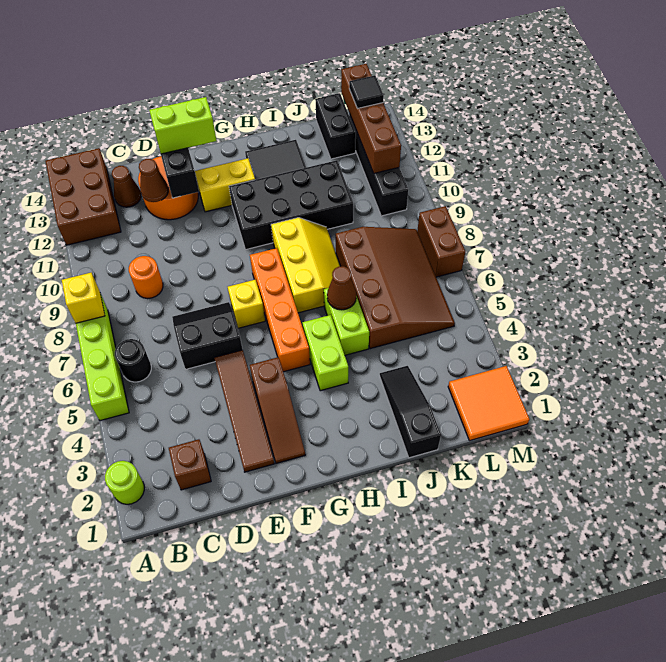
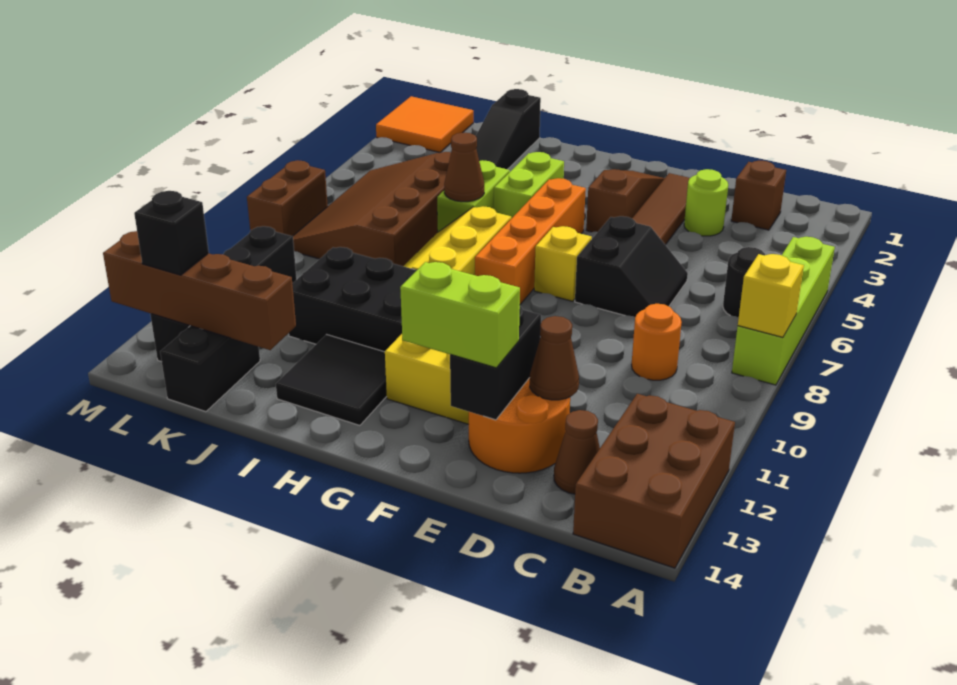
lime round brick A2 level 1 -> lime round brick D3 level 1
black slope D6:E7 level 1 top 6 -> black slope D6:E7 level 1 top E
brown brick L11:L14 level 2 -> brown brick J13:M13 level 2
black tile L13 level 3 -> black brick L13 level 3

